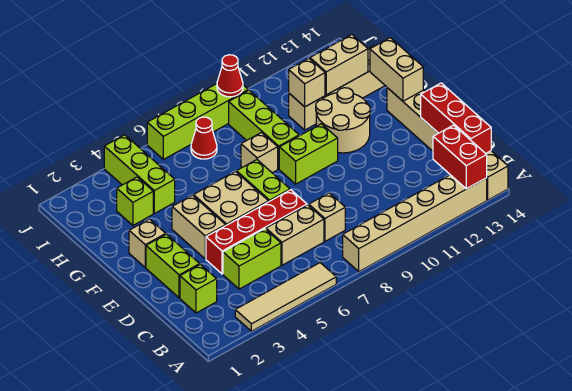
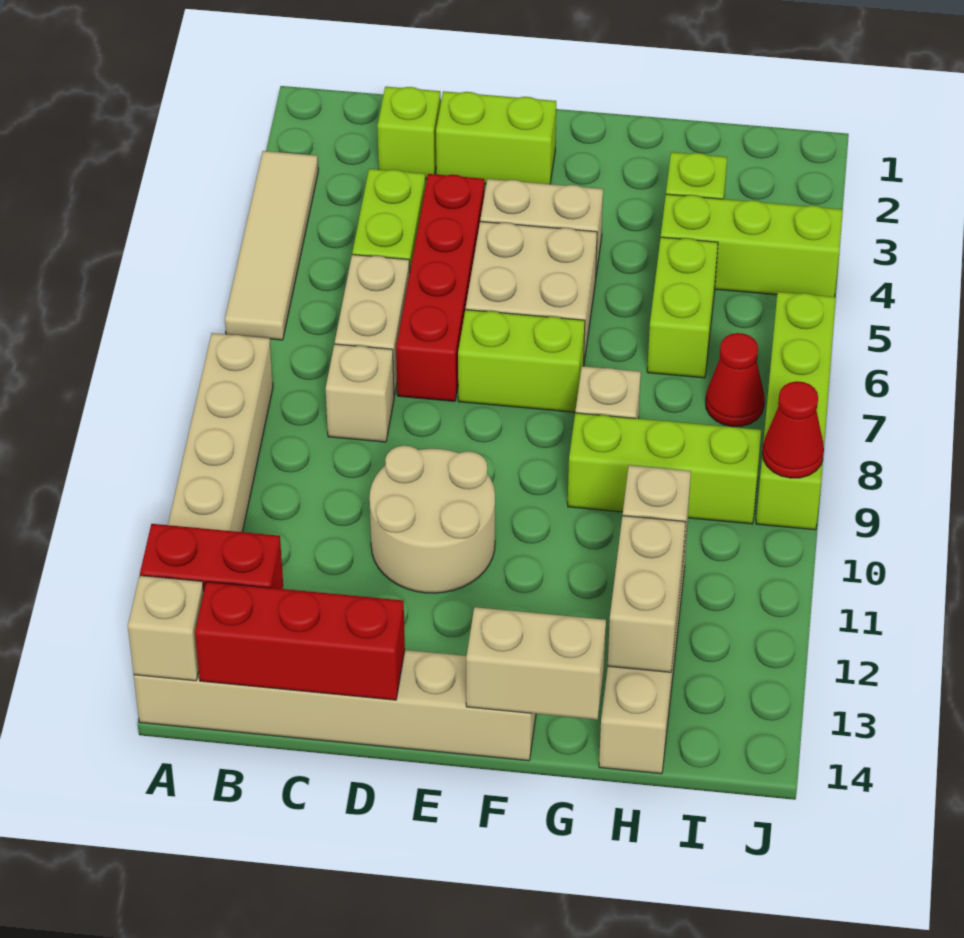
tan brick F2 level 1 -> tan brick A14 level 2
lime brick F9:F10 level 1 -> lime brick H5:H6 level 1
tan round brick F11:G12 level 1 -> tan round brick D10:E11 level 1

